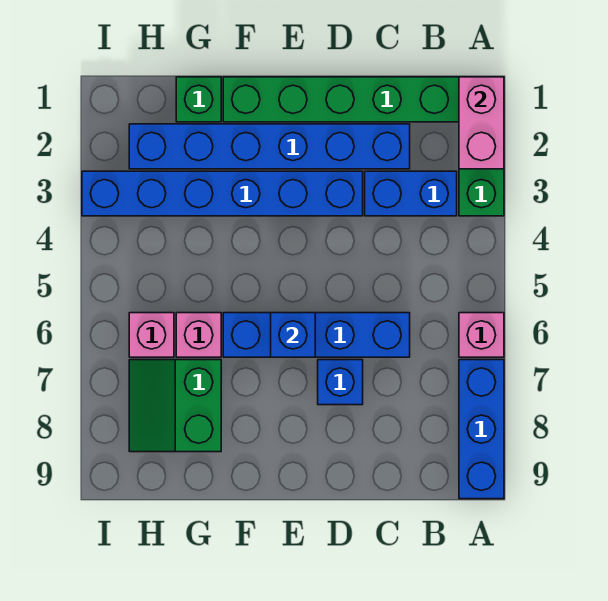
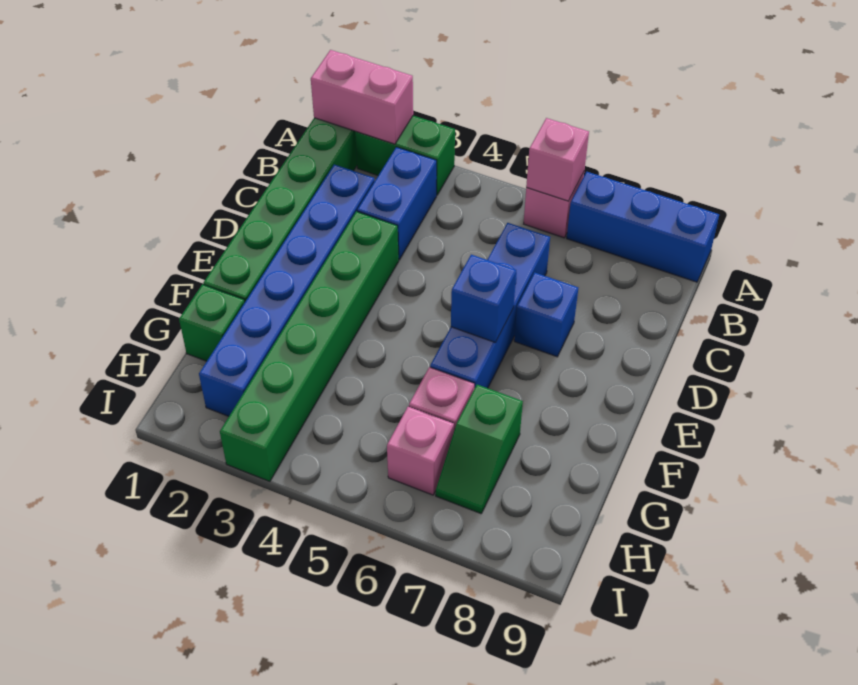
none -> pink brick A6 level 2
blue brick D3:I3 level 1 -> green brick D3:I3 level 1
green slope G7:H8 level 1 top G -> green slope G7:H7 level 1 top G

